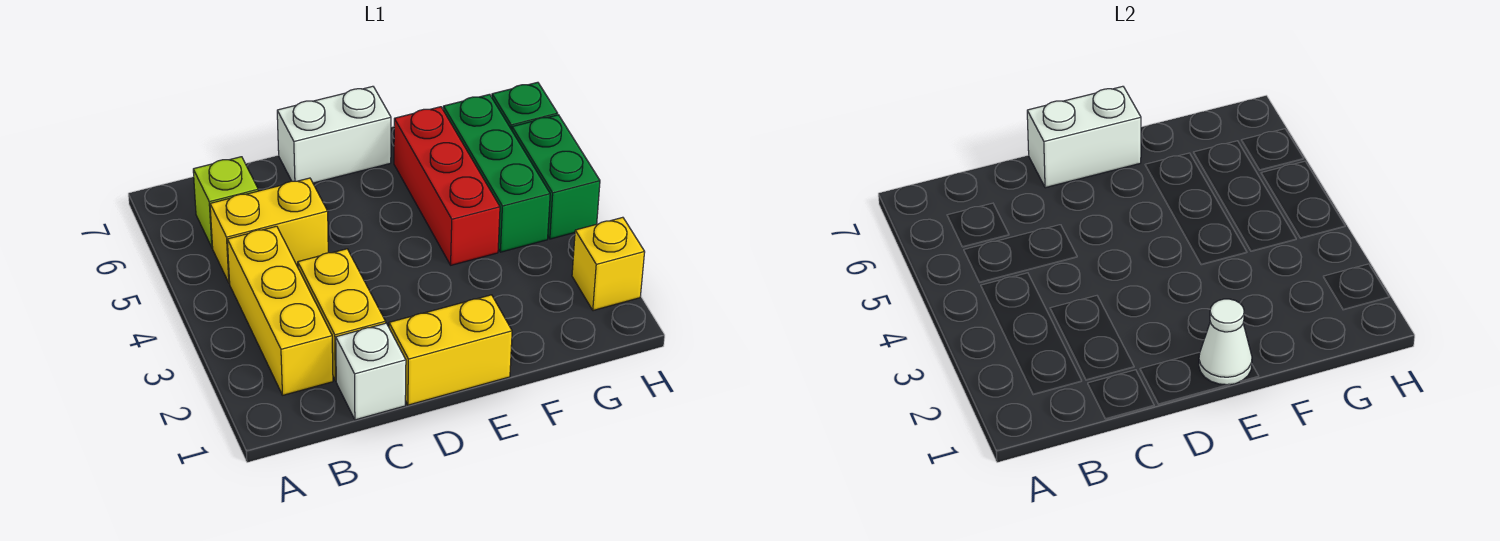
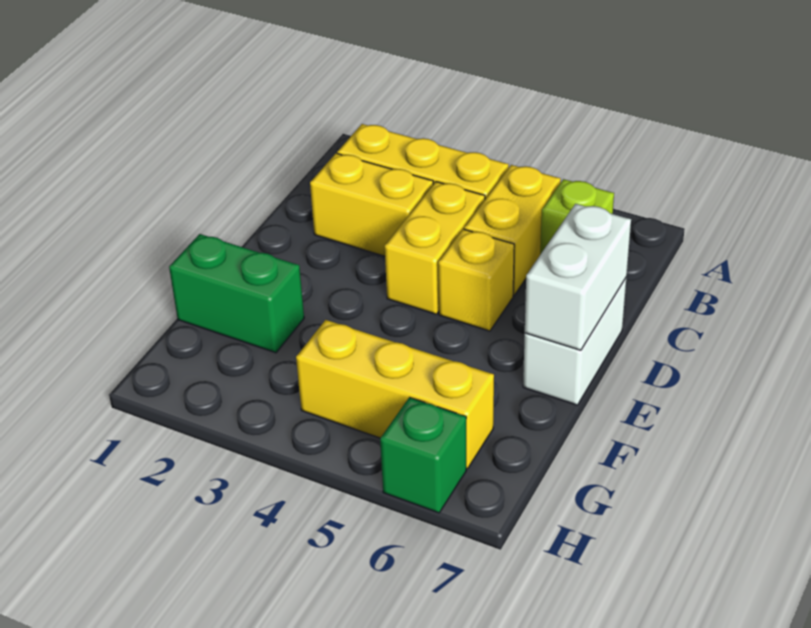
white brick C1 level 1 -> none
yellow brick D1:E1 level 1 -> yellow brick C4:D4 level 1
white cone E1 level 2 -> none
red brick F4:F6 level 1 -> none
green brick G4:G6 level 1 -> yellow brick G4:G6 level 1
yellow brick H2 level 1 -> yellow brick D5 level 1
green brick H4:H5 level 1 -> green brick F1:F2 level 1

